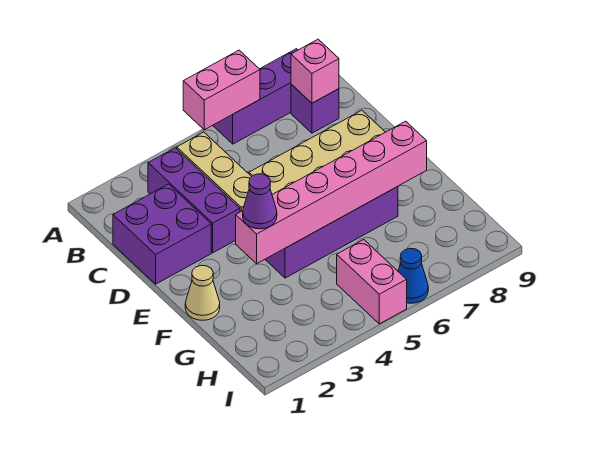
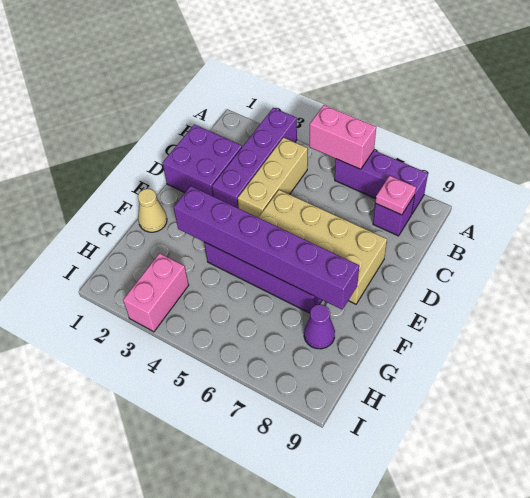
purple brick B3:D3 level 1 -> purple brick A3:D3 level 1
pink brick B8 level 2 -> pink plate B8 level 2
pink brick F3:F8 level 2 -> purple brick F3:F8 level 2
purple cone F3 level 3 -> purple cone G8 level 1
pink brick H5:I5 level 1 -> pink brick H3:I3 level 1
blue cone I6 level 1 -> none

